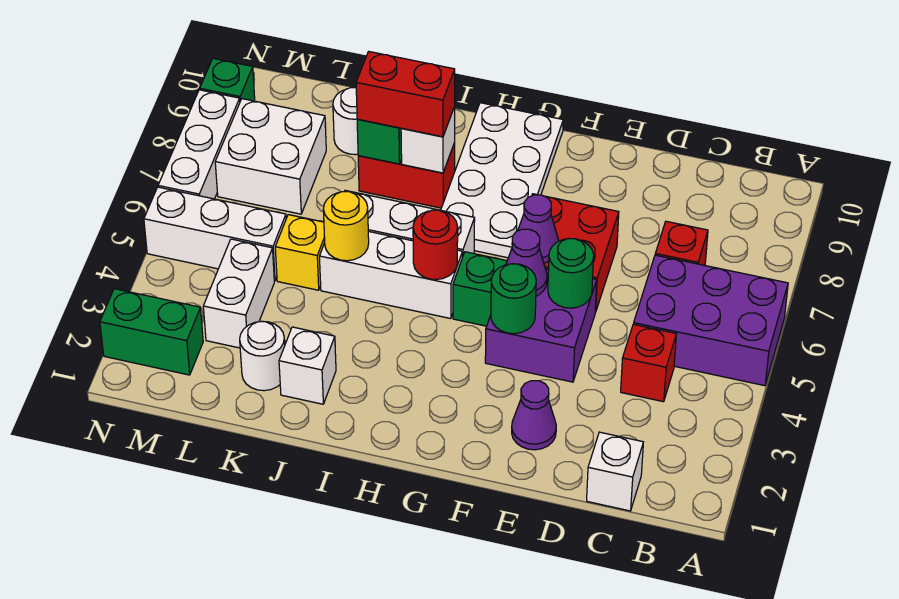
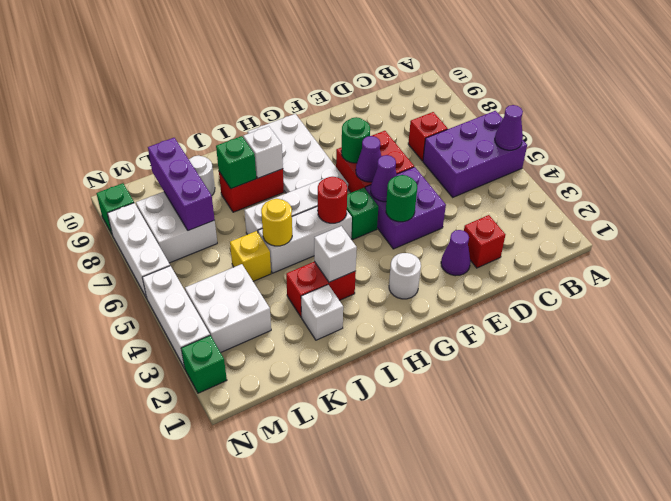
none -> purple cone A5 level 2
white brick C1 level 1 -> white brick I3 level 2
red brick C4 level 1 -> red brick D2 level 1
green round brick E5 level 2 -> green round brick F7 level 2
red brick I8:J8 level 3 -> red brick I3:J3 level 1
white round brick K2 level 1 -> white round brick G2 level 1
white brick L3:L4 level 1 -> white brick L3:M4 level 1
white brick L5:N5 level 1 -> white brick N3:N5 level 1
none -> purple brick L7:L9 level 2
green brick M2:N2 level 1 -> green brick N2 level 1

